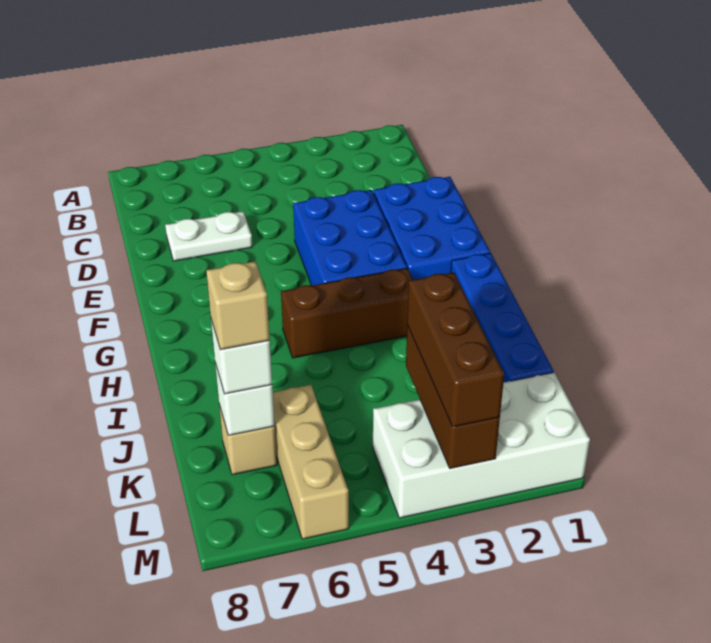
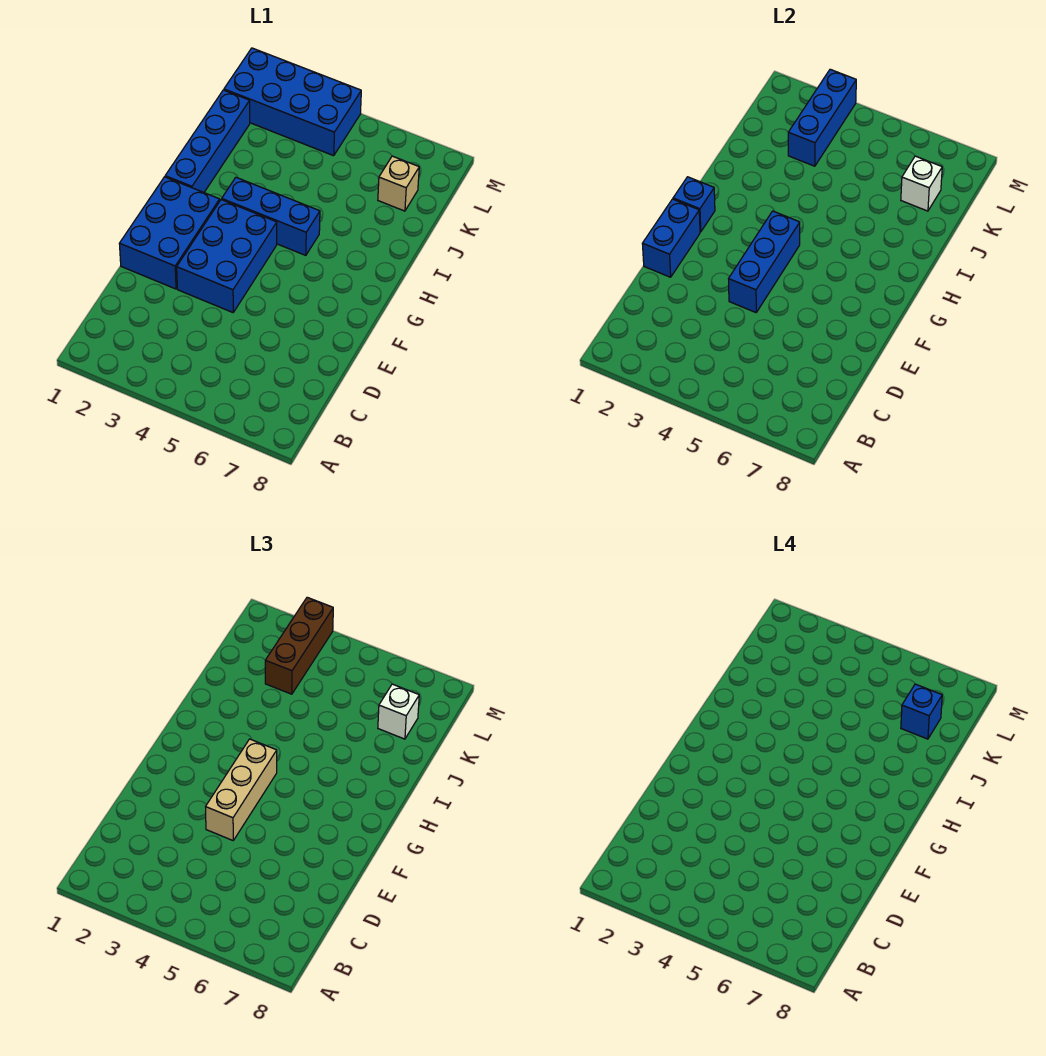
white plate D6:D7 level 1 -> none
none -> blue brick E1:F1 level 2
none -> blue brick E4:G4 level 2
none -> blue brick G1 level 2
brown brick H3:H5 level 1 -> blue brick H3:H5 level 1
brown brick K3:M3 level 2 -> blue brick K3:M3 level 2
tan brick K6:M6 level 1 -> tan brick E4:G4 level 3
tan brick K7 level 4 -> blue brick K7 level 4
white brick L1:M4 level 1 -> blue brick L1:M4 level 1

